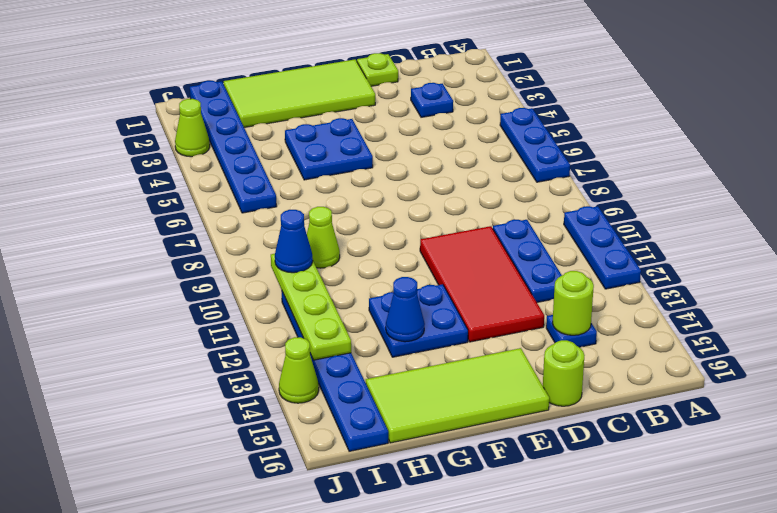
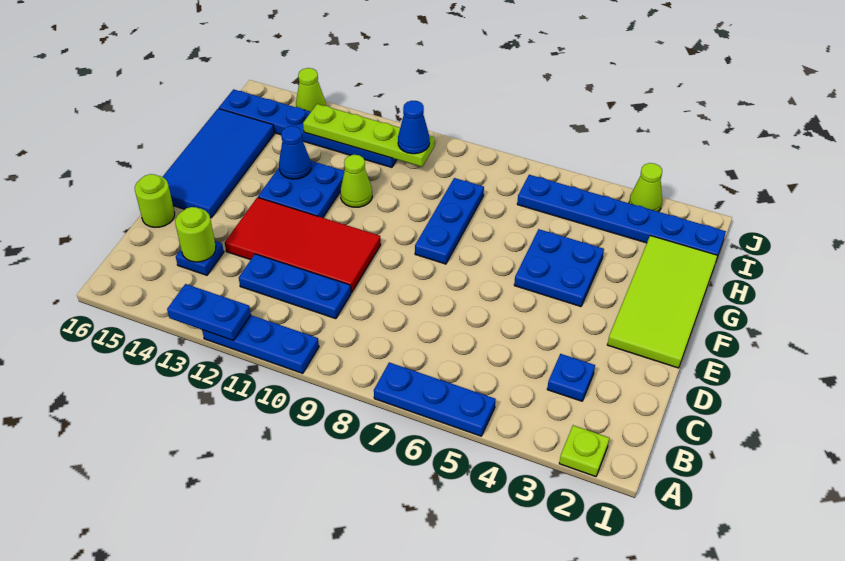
none -> blue plate A12:A13 level 2
lime plate D1 level 1 -> lime plate A2 level 1
lime tile E15:H16 level 1 -> blue tile E15:H16 level 1
none -> blue plate F8:H8 level 1
lime cone H9 level 1 -> lime cone G11 level 1

